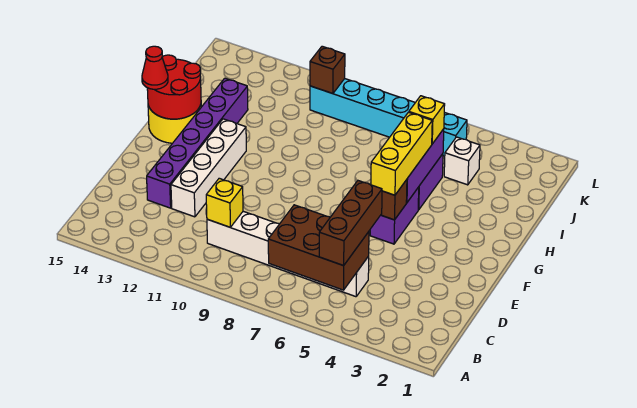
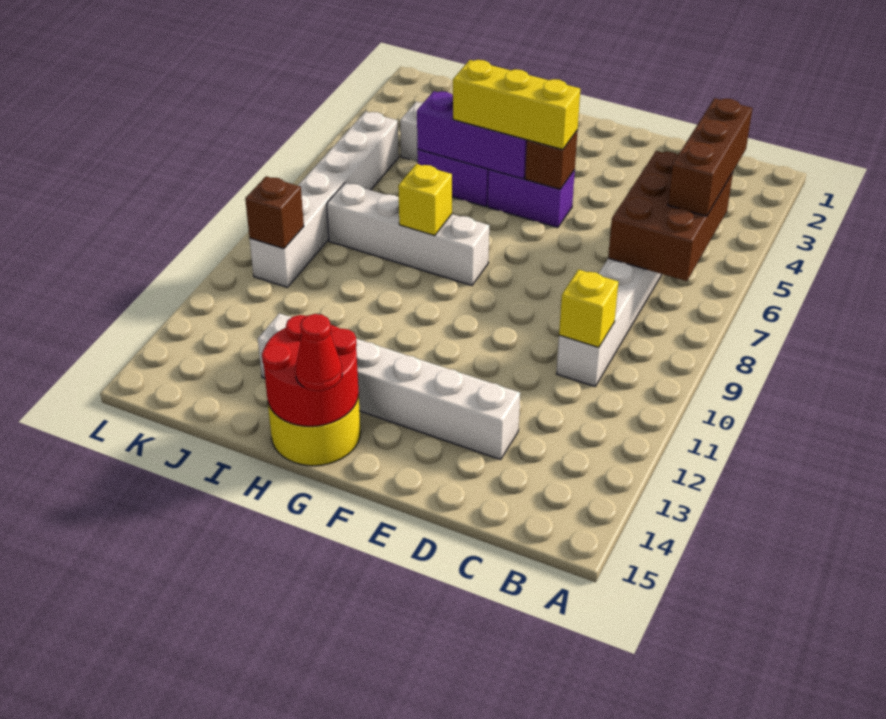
brown brick B5:D5 level 3 -> brown brick B4:B6 level 3
white brick D12:G12 level 1 -> white brick G8:J8 level 1
purple brick D13:I13 level 1 -> white brick D13:I13 level 1
yellow brick I5 level 3 -> yellow brick H8 level 2
cyan brick K5:K10 level 1 -> white brick K5:K10 level 1

